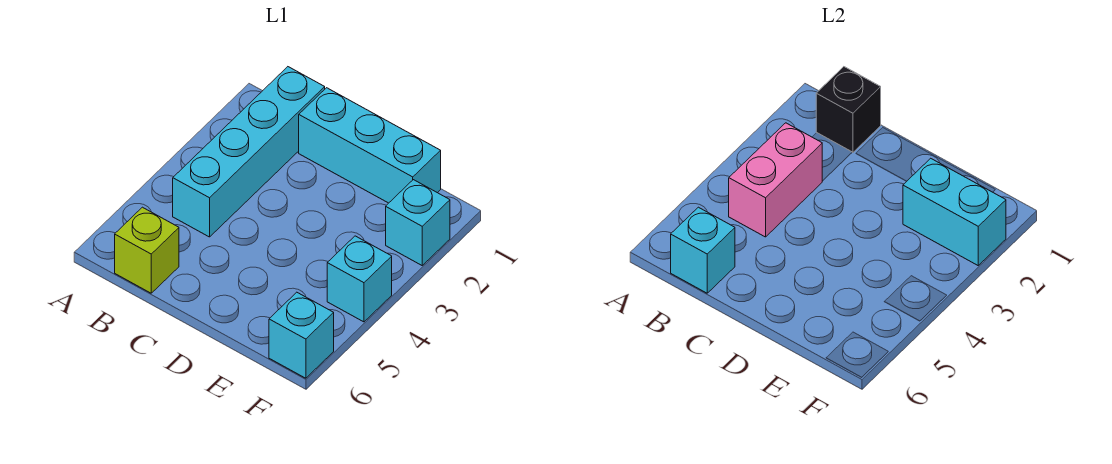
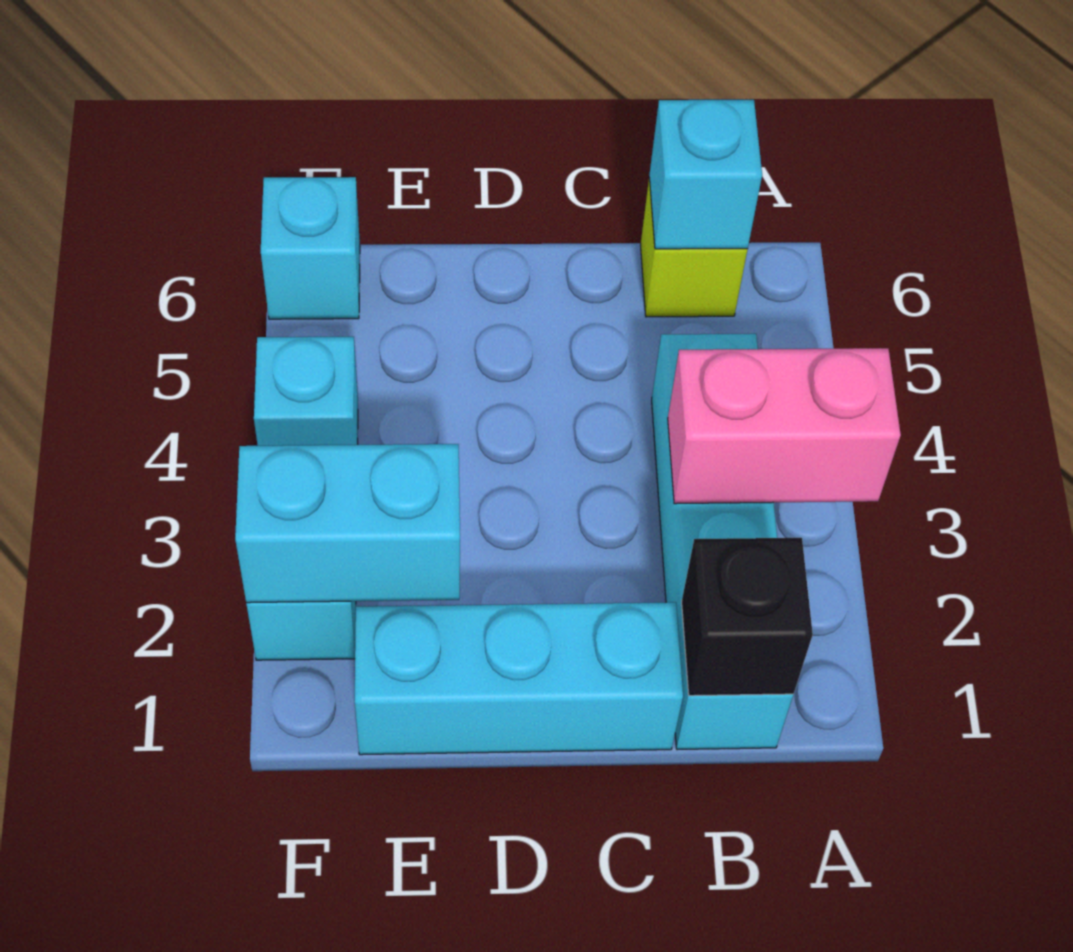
pink brick B3:B4 level 2 -> pink brick A3:B3 level 2

